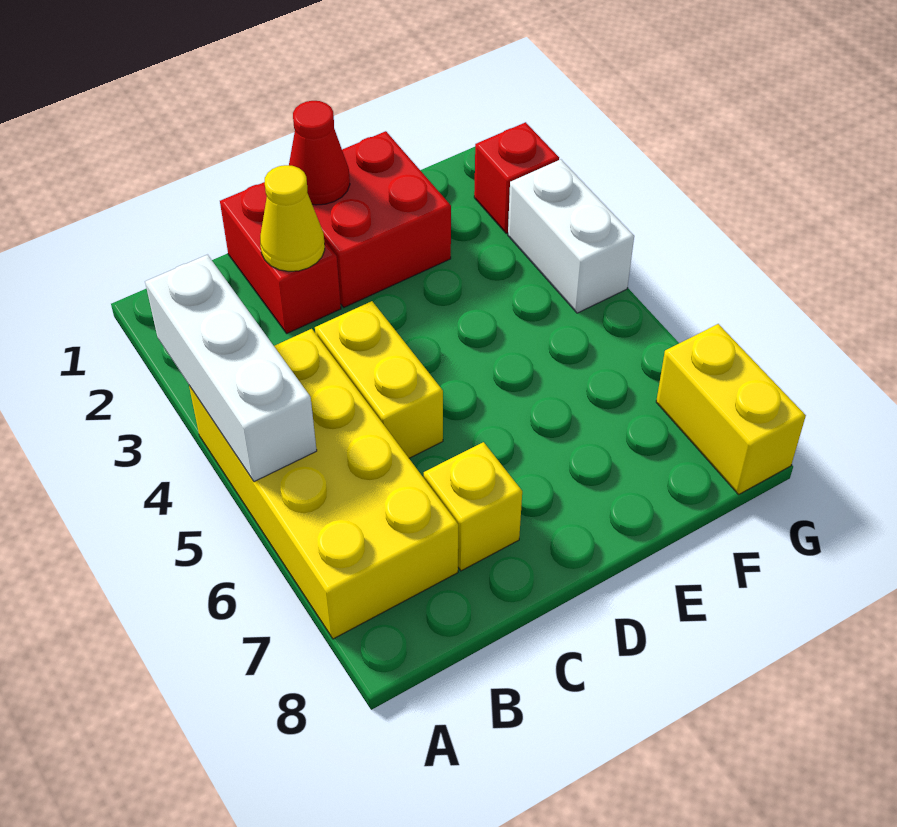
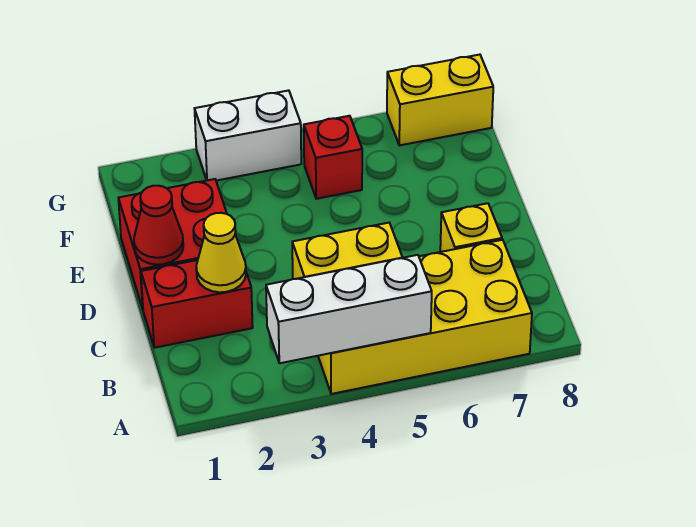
red brick G2 level 1 -> red brick F5 level 1

